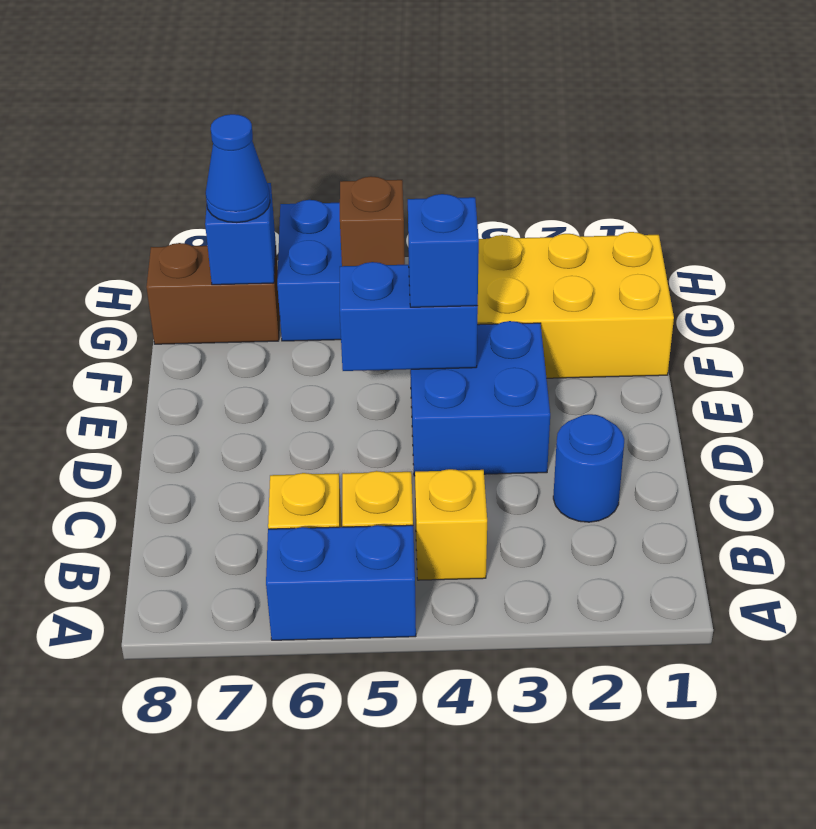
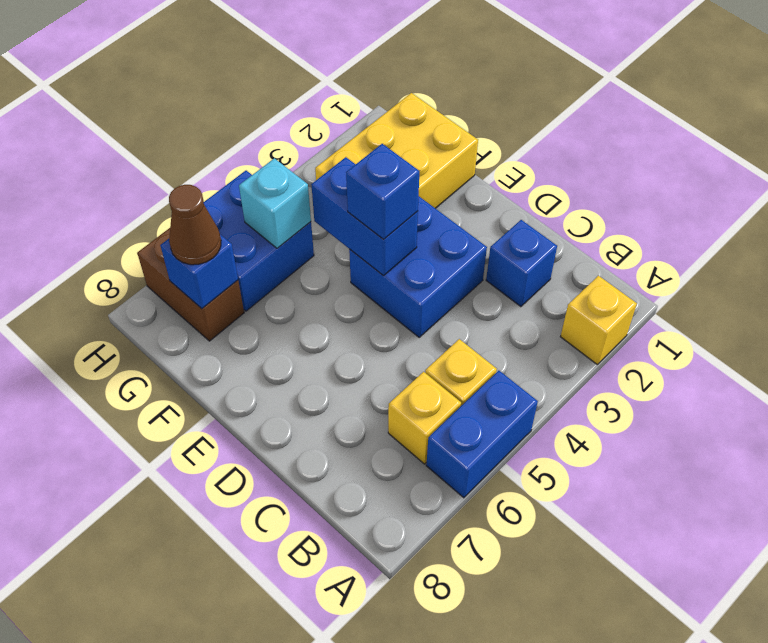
yellow brick B4 level 1 -> yellow brick A2 level 1
blue round brick C2 level 1 -> blue brick C2 level 1
blue brick E4:E5 level 2 -> blue brick E4:F4 level 2
brown brick G5 level 2 -> cyan brick G5 level 2
brown brick G7:G8 level 1 -> brown brick G7:H7 level 1
blue cone G7 level 3 -> brown cone G7 level 3

